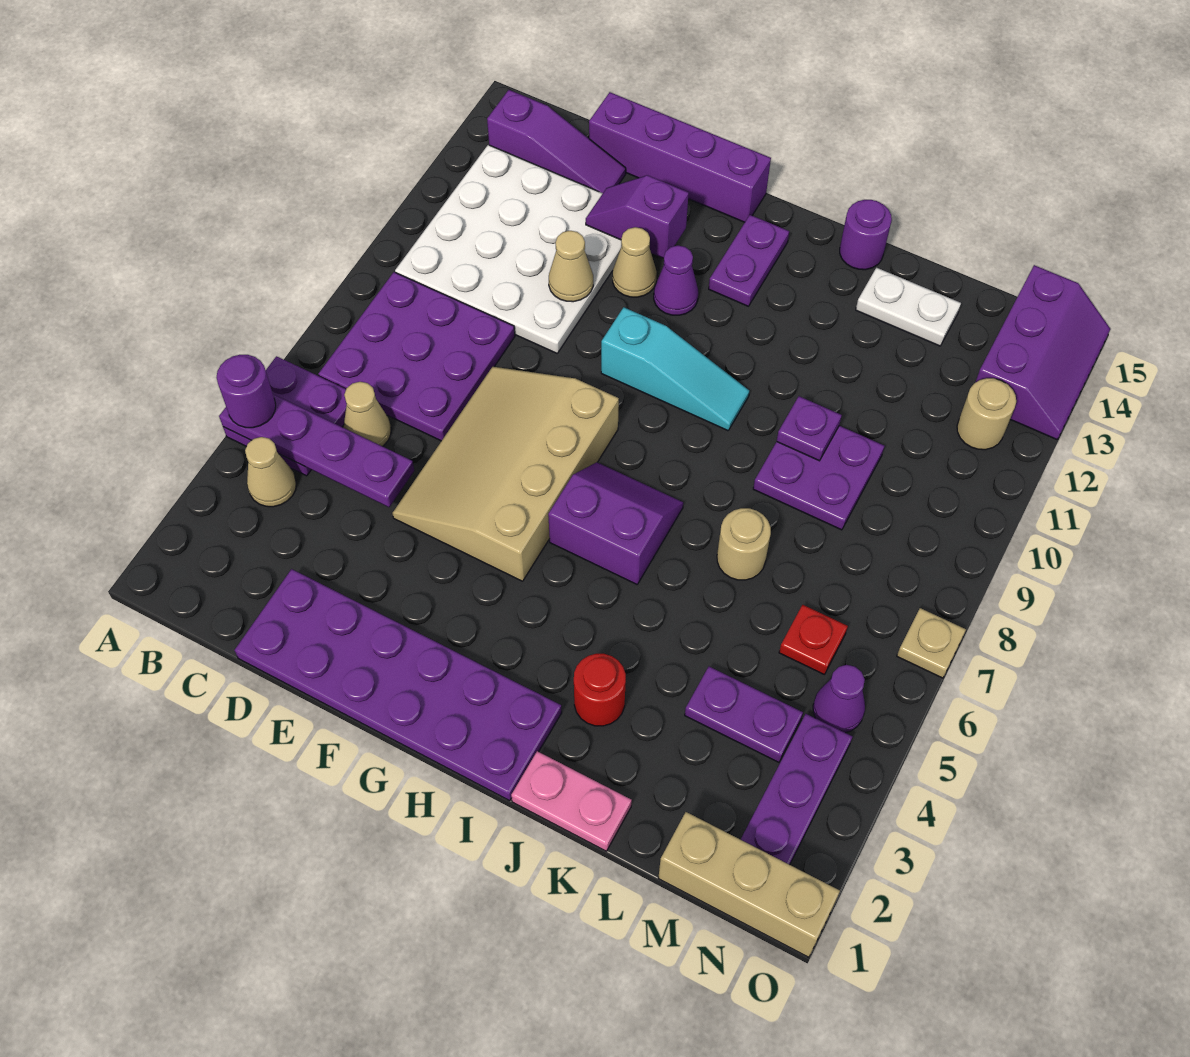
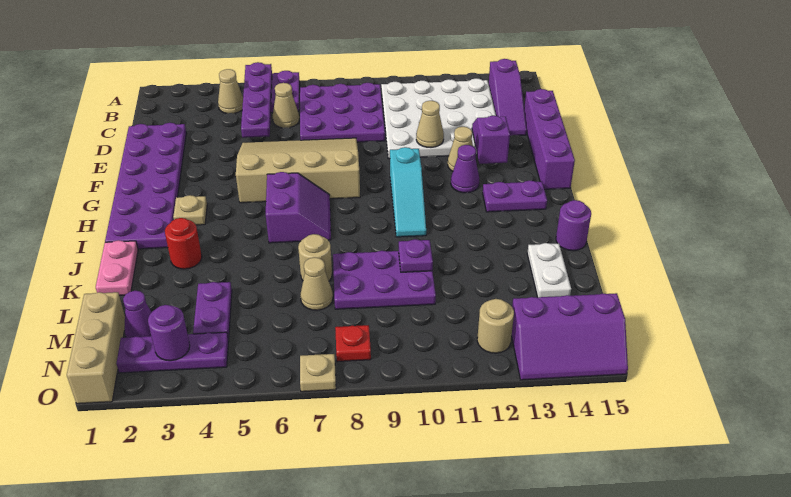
purple round brick A5 level 3 -> purple round brick N3 level 2
none -> tan plate H3 level 1
purple plate K9:L10 level 1 -> purple plate K8:L10 level 1
none -> tan cone L7 level 1
red plate M6 level 1 -> red plate N8 level 1
purple cone N5 level 1 -> purple cone M2 level 1

